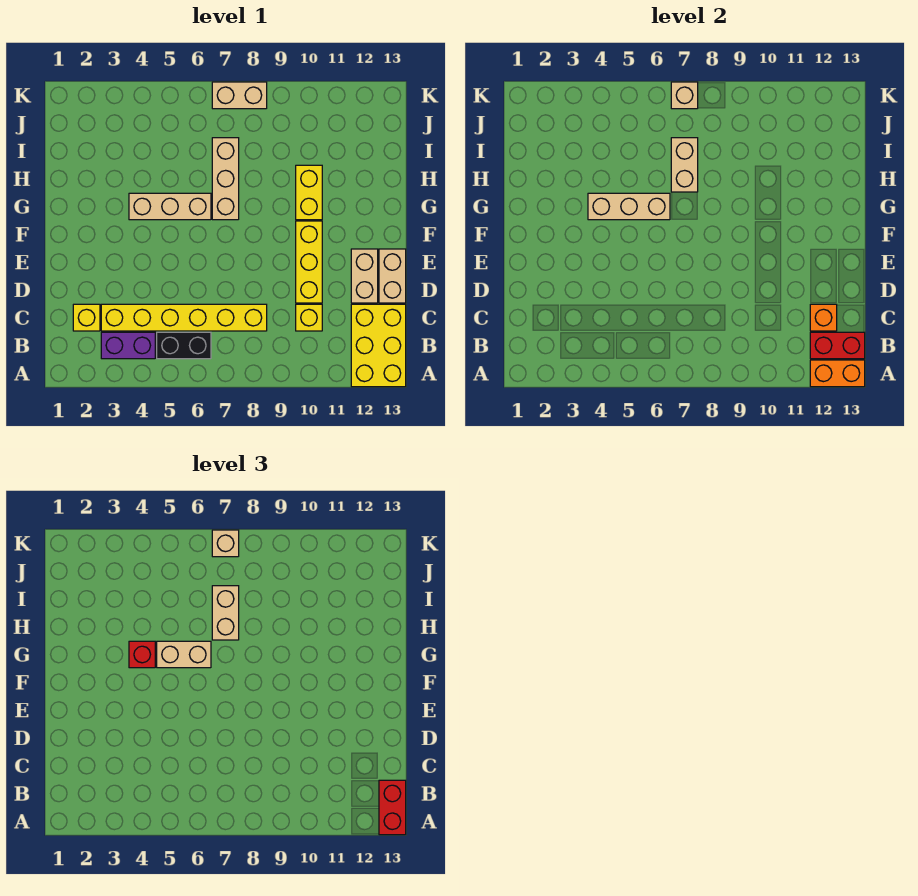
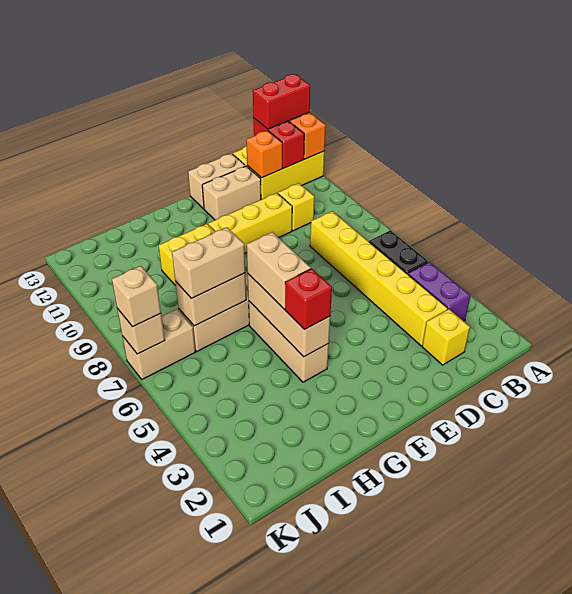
tan brick K7:K8 level 1 -> tan brick J7:K7 level 1

